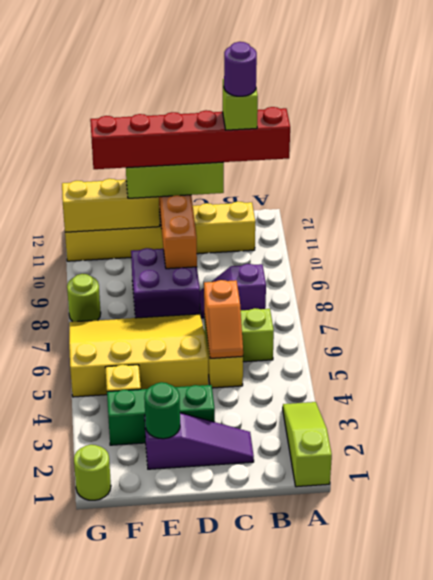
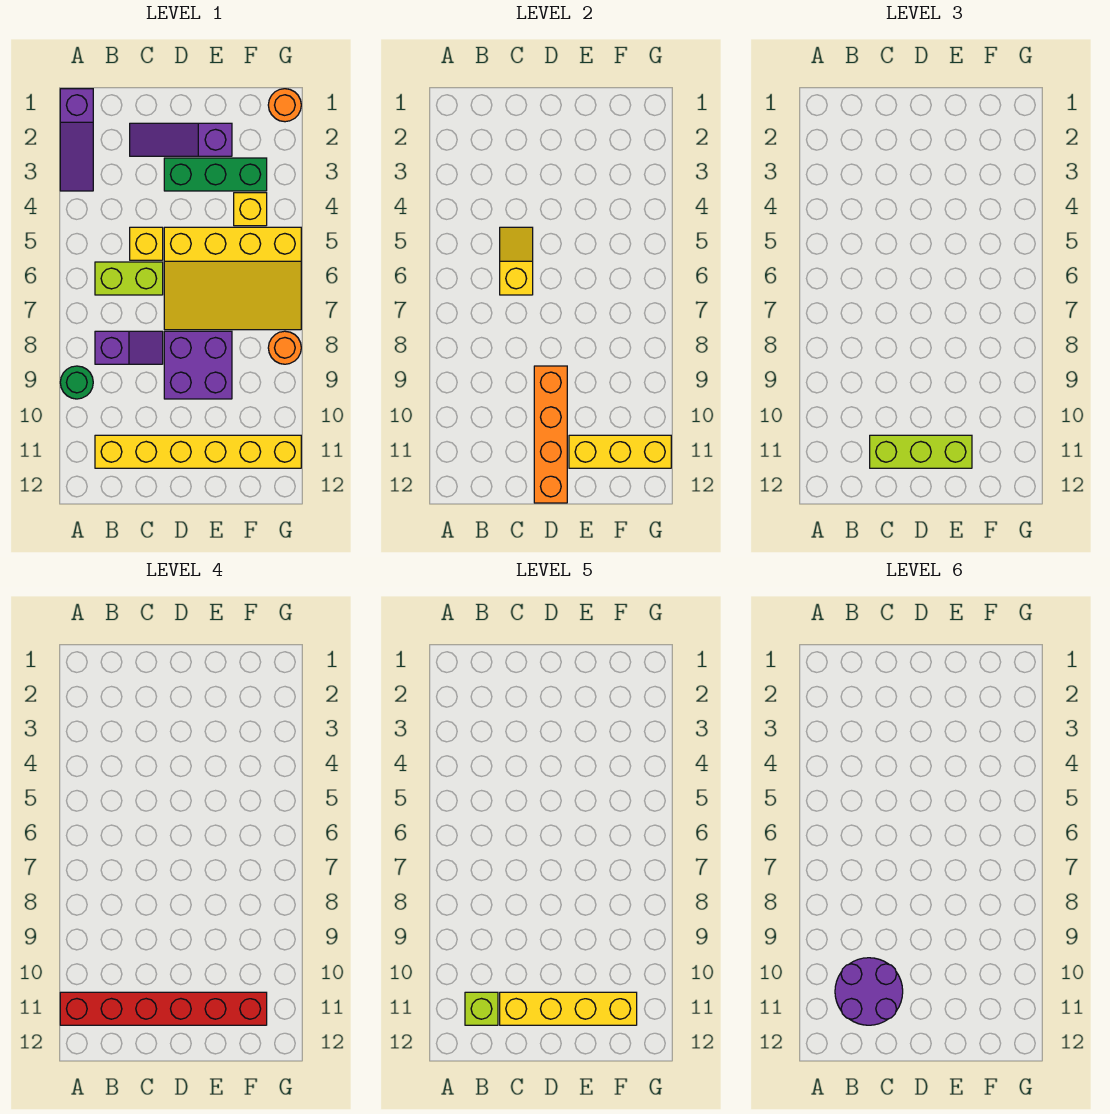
lime slope A1:A3 level 1 top 1 -> purple slope A1:A3 level 1 top 1
purple round brick B11 level 6 -> purple round brick B10:C11 level 6
orange slope C5:C6 level 2 top 6 -> yellow slope C5:C6 level 2 top 6
none -> yellow brick C11:F11 level 5
green round brick E2 level 2 -> green round brick A9 level 1
lime round brick G1 level 1 -> orange round brick G1 level 1
lime round brick G8 level 1 -> orange round brick G8 level 1

